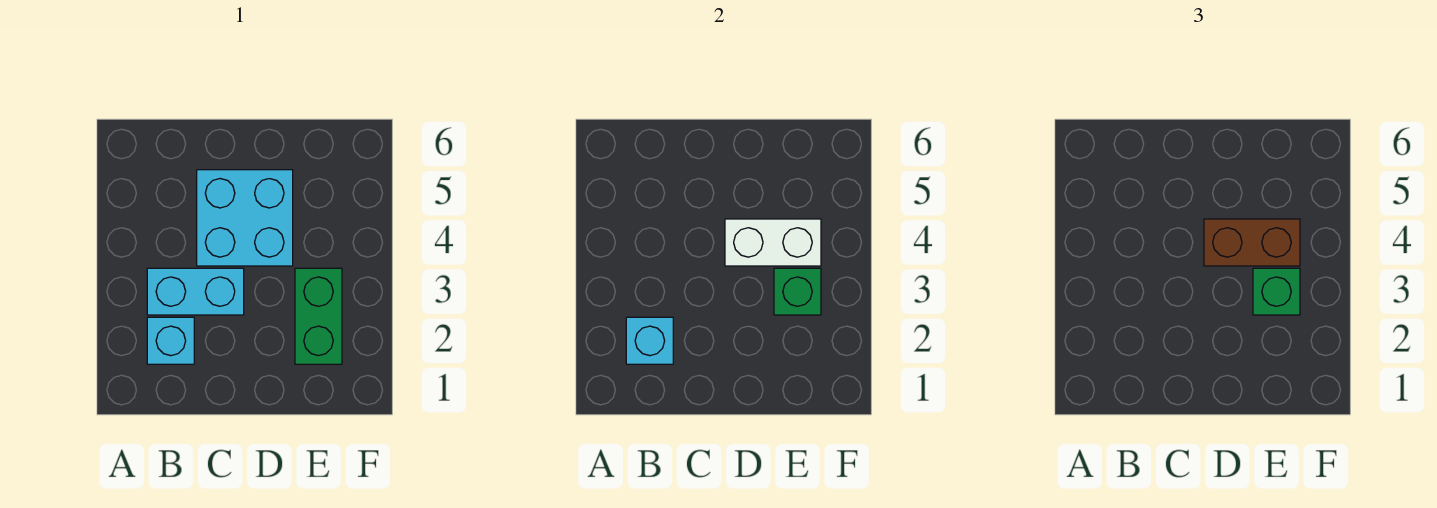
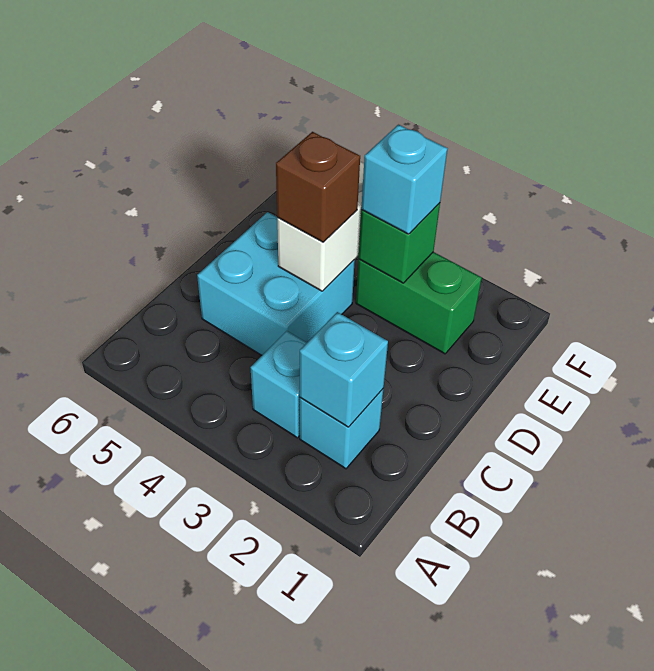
cyan brick B3:C3 level 1 -> cyan brick B3 level 1
brown brick D4:E4 level 3 -> brown brick D4 level 3
green brick E3 level 3 -> cyan brick E3 level 3

